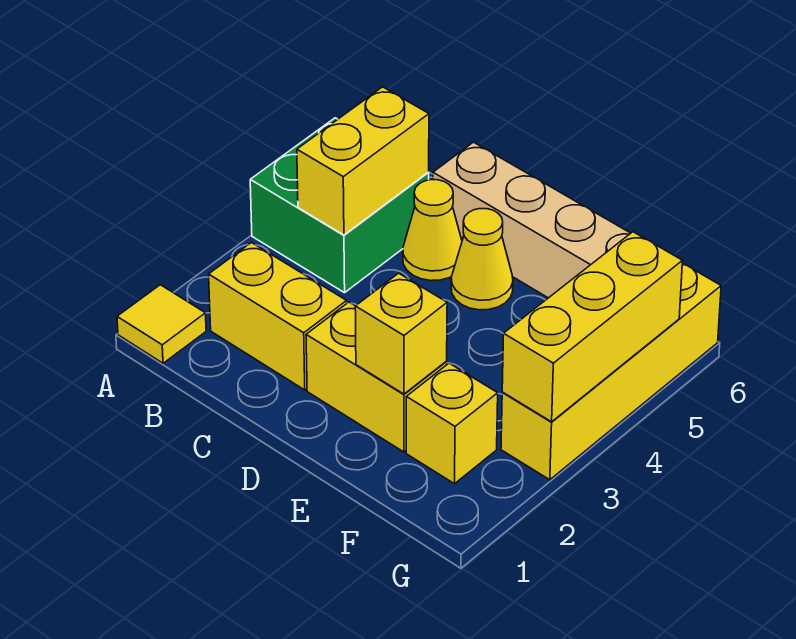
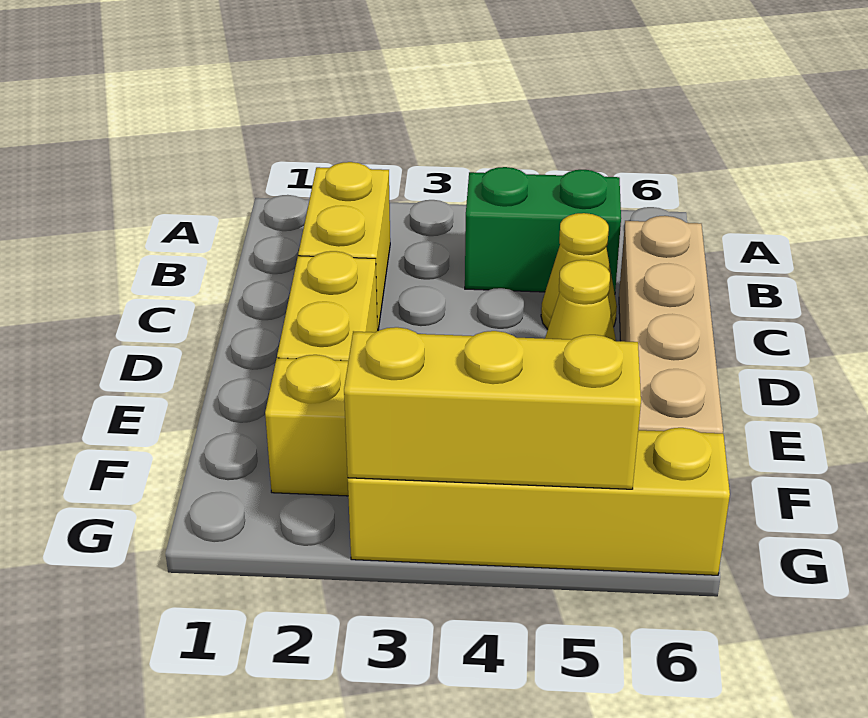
yellow tile A1 level 1 -> none
green brick A4:B5 level 1 -> green brick B4:B5 level 1
yellow brick B4:B5 level 2 -> none
yellow brick E2 level 2 -> none

